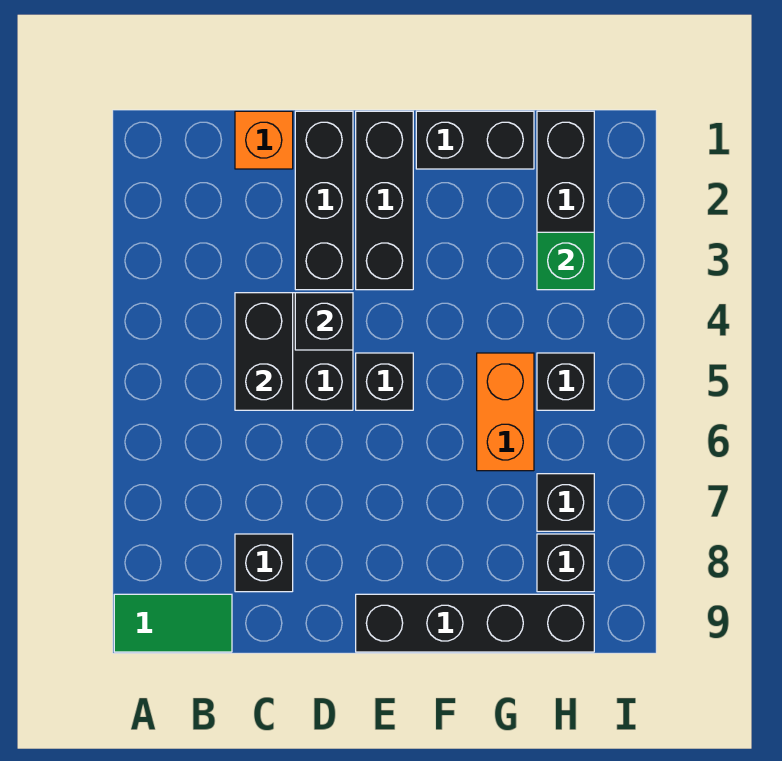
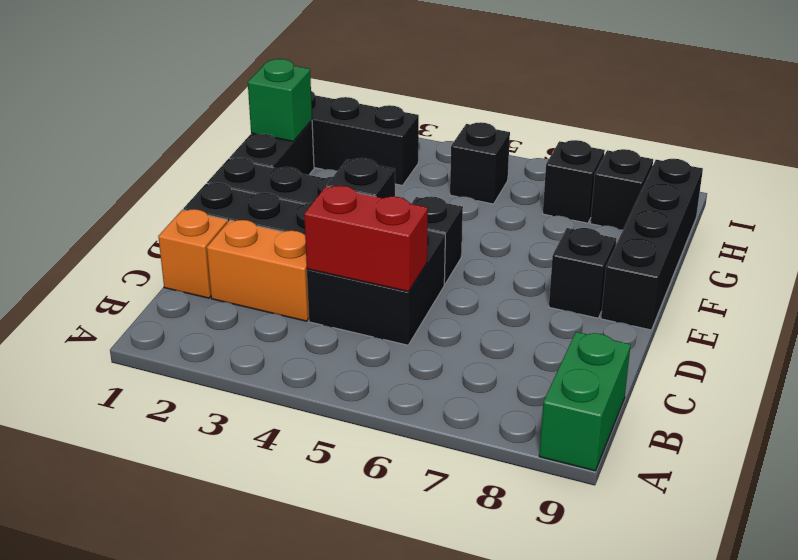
green tile A9:B9 level 1 -> green brick A9:B9 level 1
black brick C4:C5 level 2 -> red brick C4:C5 level 2
black brick C8 level 1 -> black brick E8 level 1
orange brick G5:G6 level 1 -> orange brick C2:C3 level 1
green brick H3 level 2 -> green brick G1 level 2

